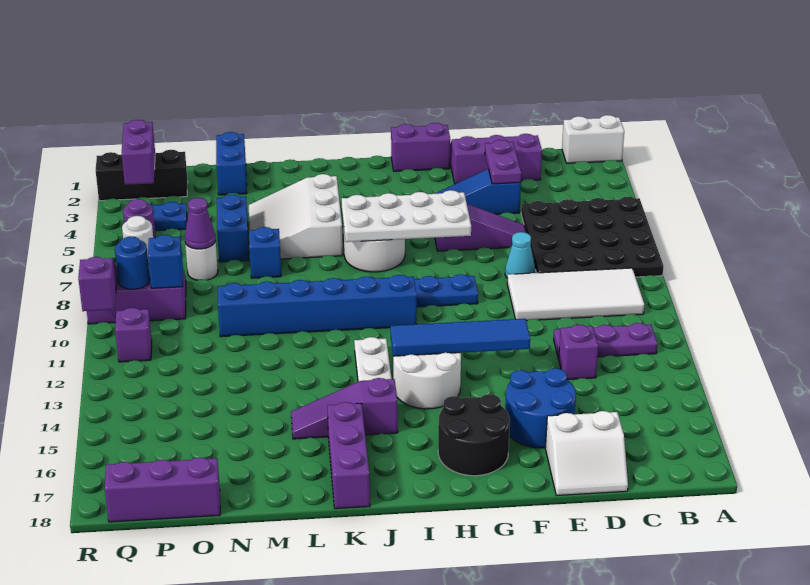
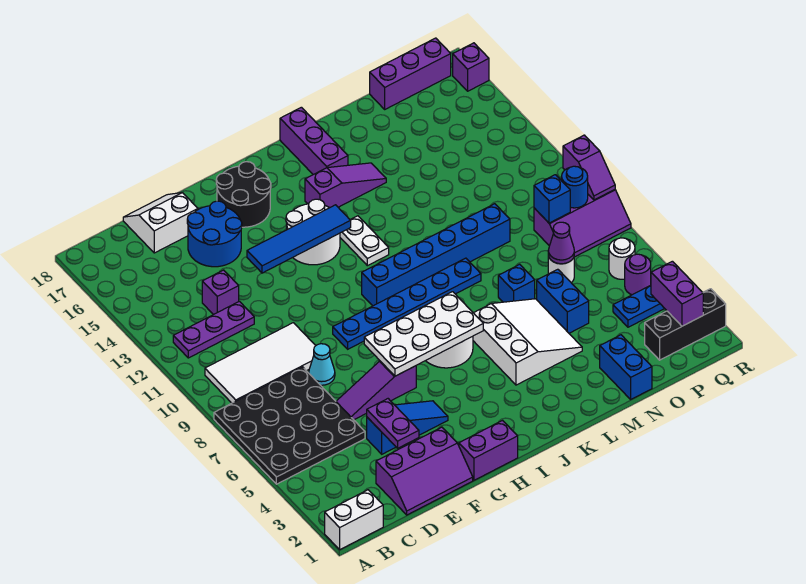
purple brick Q11 level 1 -> purple brick R17 level 1

